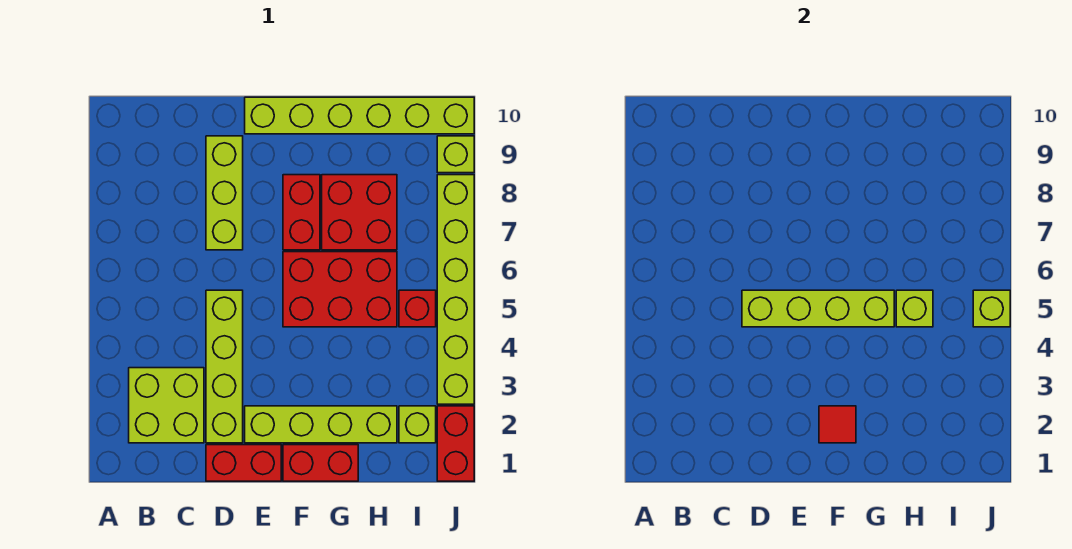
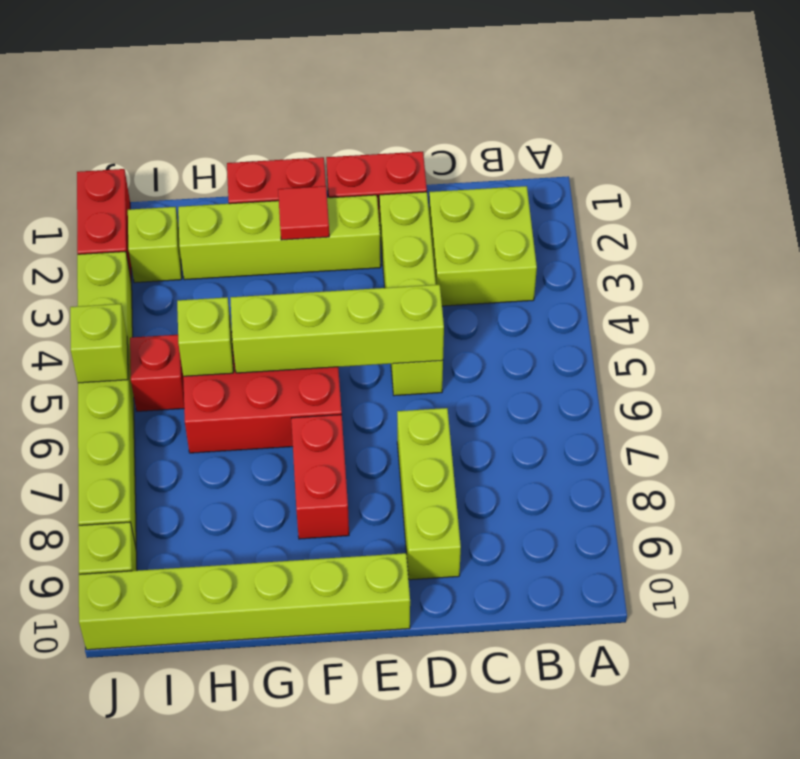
red brick G7:H8 level 1 -> none

